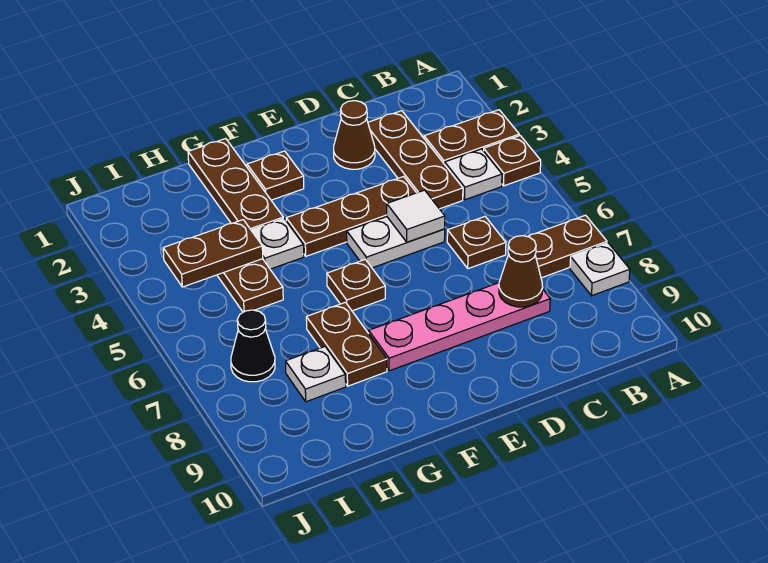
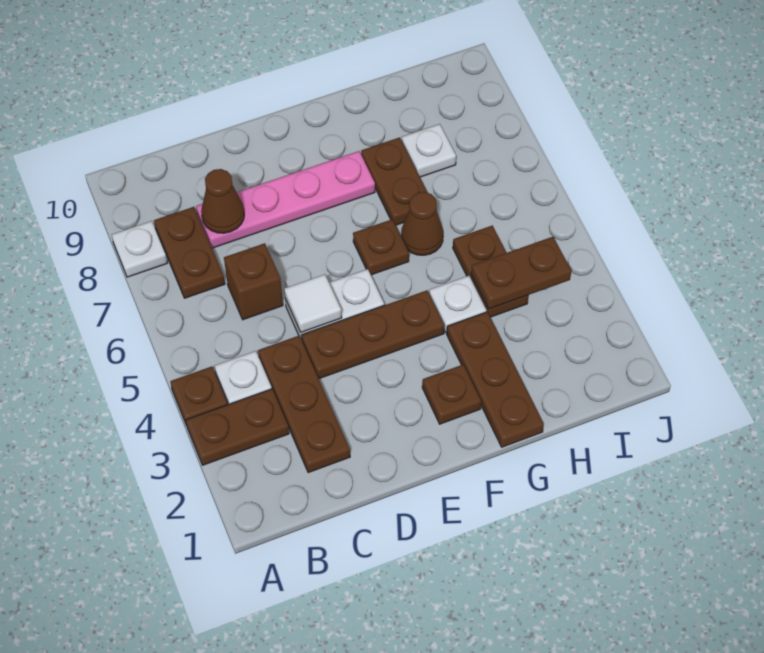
brown plate A7:B7 level 1 -> brown plate B7:B8 level 1
brown plate C6 level 1 -> brown brick C6 level 1
brown cone D2 level 1 -> brown cone G6 level 1
black cone I7 level 1 -> none

